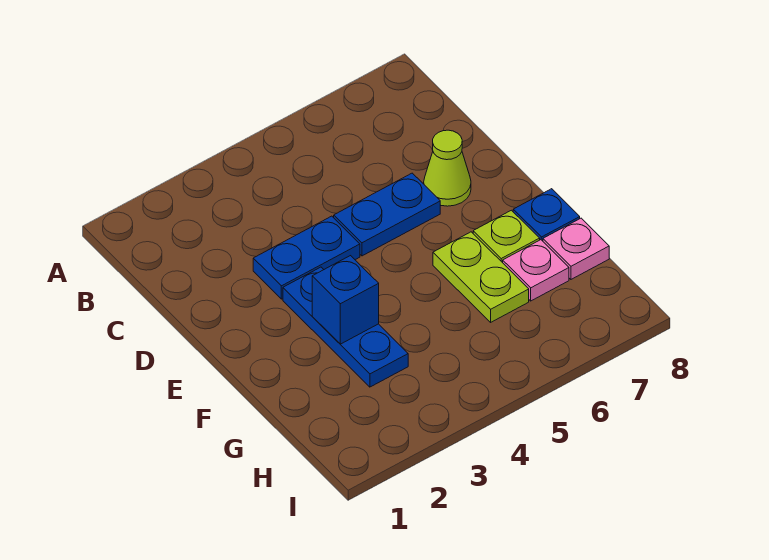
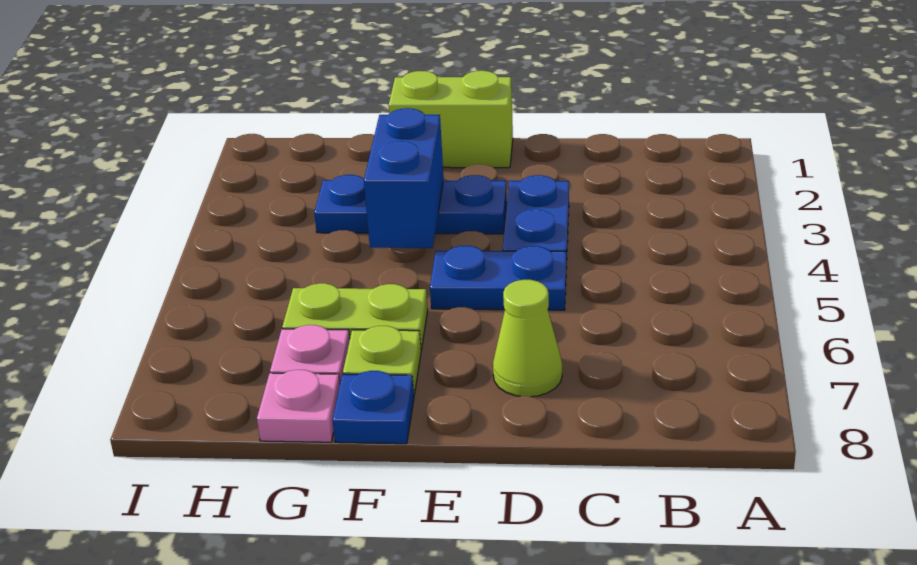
blue plate D5:D6 level 1 -> blue plate D5:E5 level 1
none -> lime brick E1:F1 level 1
blue brick F3 level 2 -> blue brick F3:F4 level 2

